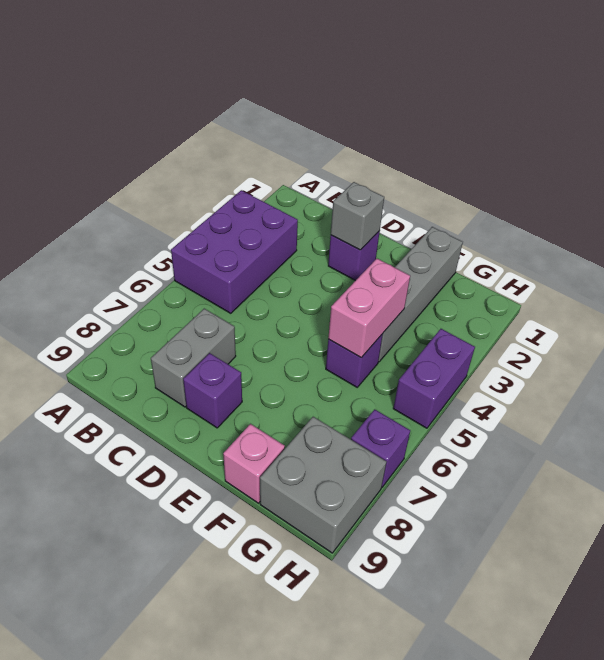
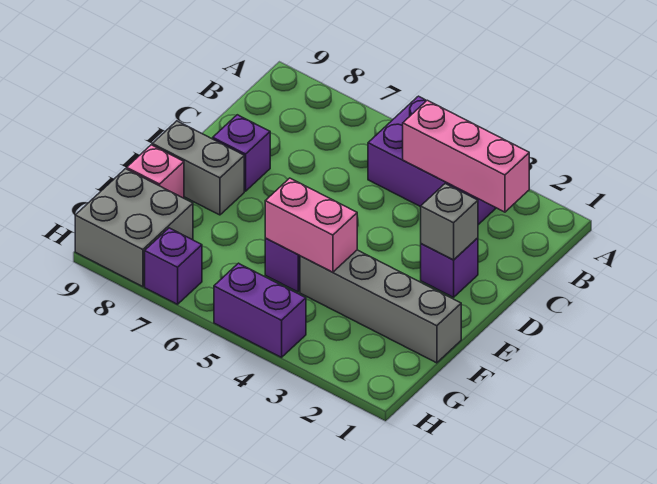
none -> pink brick B2:B4 level 2
grey brick C7:C8 level 1 -> grey brick E8:E9 level 1

